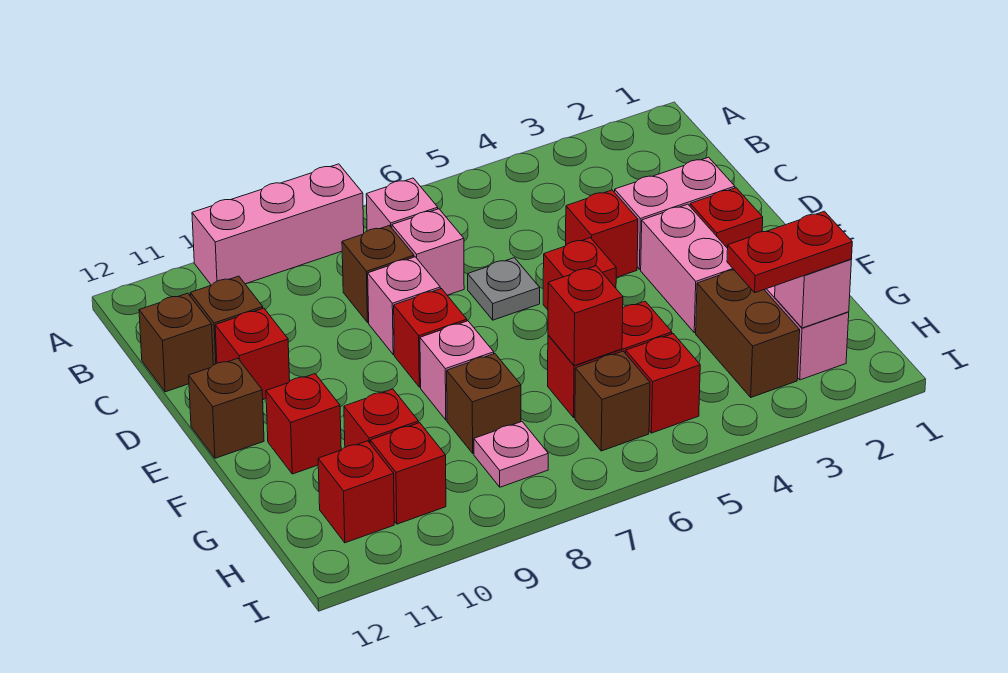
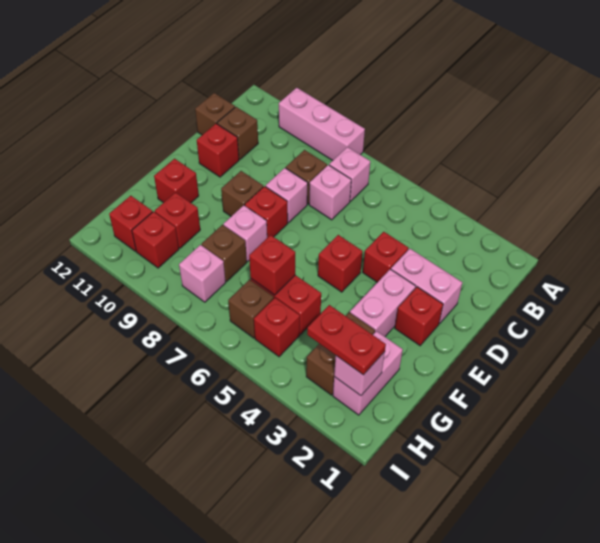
grey plate D6 level 1 -> none
brown brick E12 level 1 -> brown brick E9 level 1
pink plate H8 level 1 -> pink brick H8 level 1

